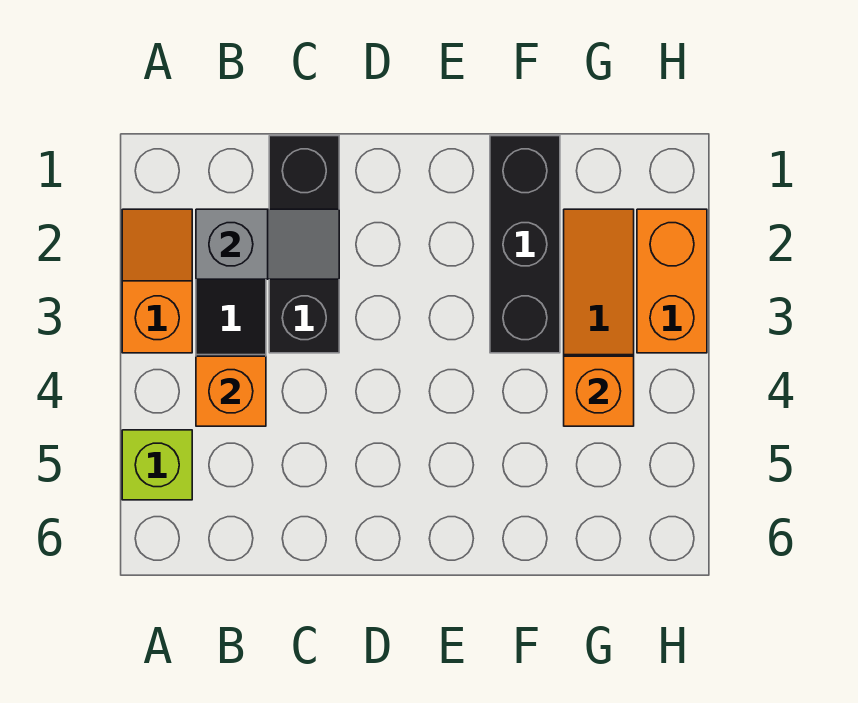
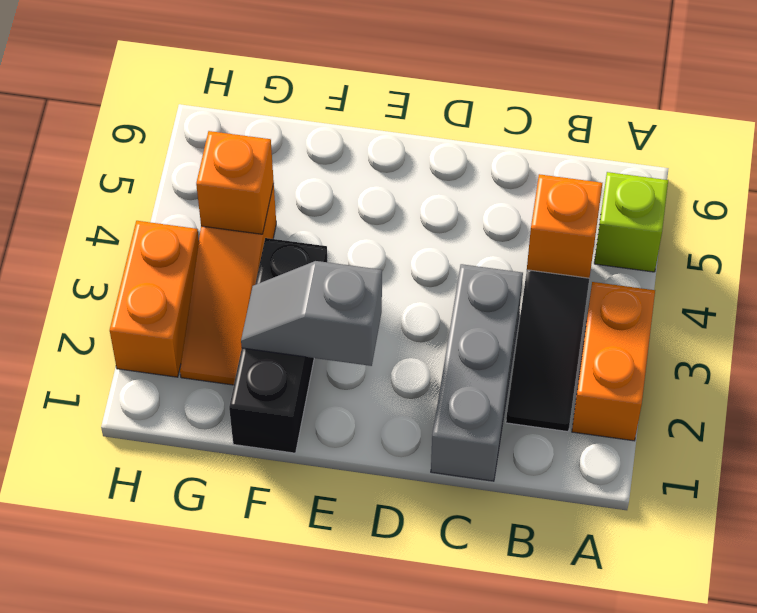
orange slope A2:A3 level 1 top 3 -> orange brick A2:A3 level 1
grey slope B2:C2 level 2 top B -> grey slope E2:F2 level 2 top E
black brick C1:C3 level 1 -> grey brick C1:C3 level 1

